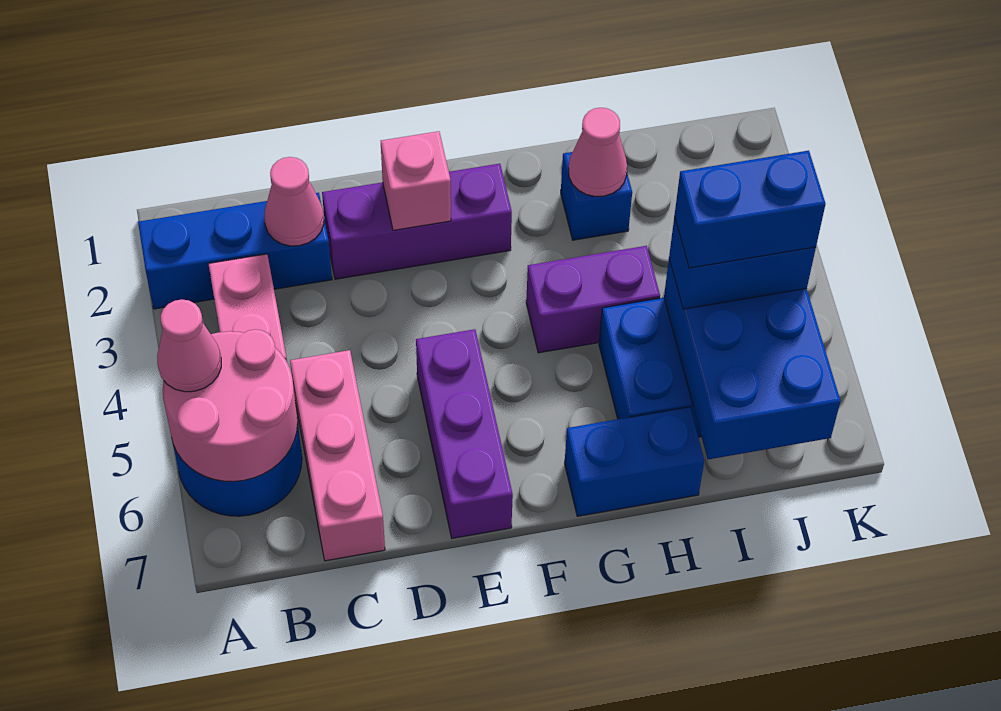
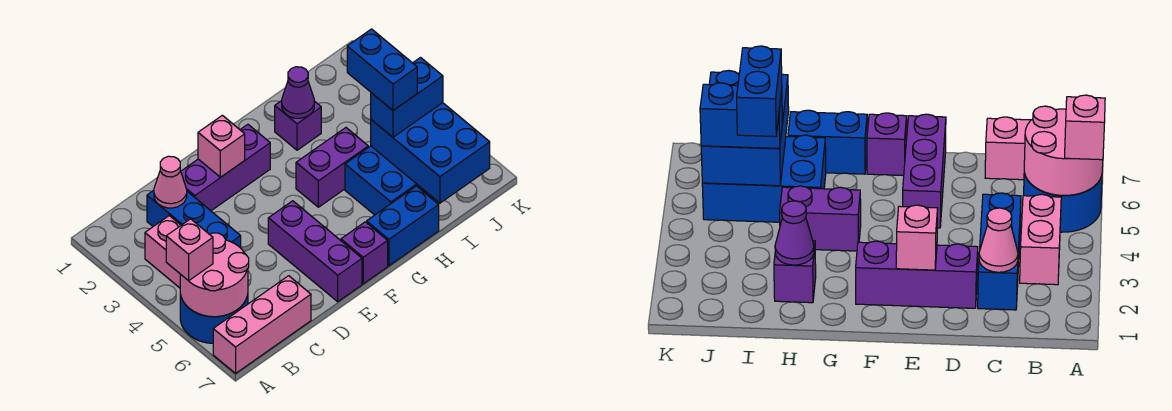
blue brick A2:C2 level 1 -> blue brick C2:C4 level 1
pink cone A5 level 3 -> pink brick A5 level 3
pink brick C5:C7 level 1 -> pink brick A7:C7 level 1
none -> purple brick F7 level 1
blue brick H2 level 1 -> purple brick H2 level 1
pink cone H2 level 2 -> purple cone H2 level 2
blue brick I5:J5 level 4 -> blue brick I4:I5 level 4

